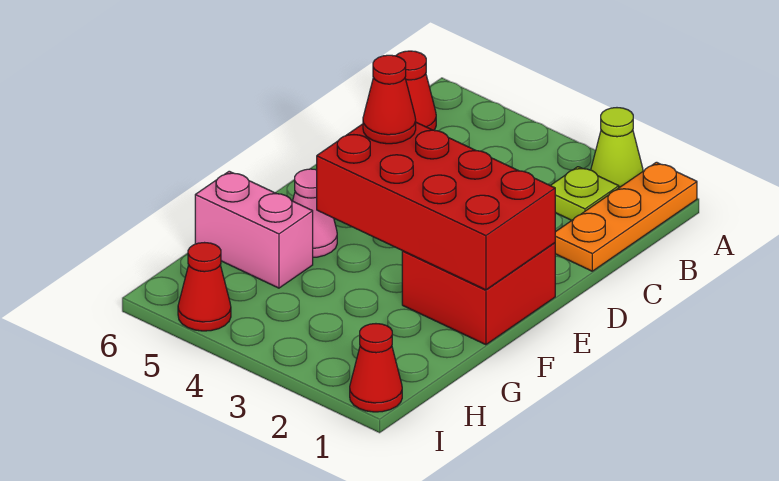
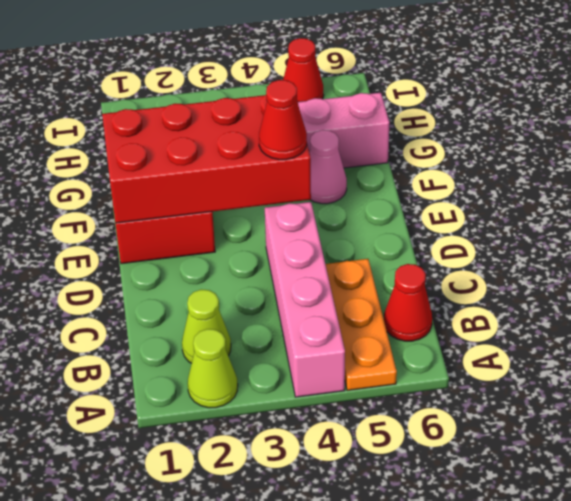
orange plate A1:C1 level 1 -> orange plate A5:C5 level 1
none -> pink brick A4:D4 level 1
lime plate B2 level 1 -> lime cone B2 level 1
red cone I1 level 1 -> none

